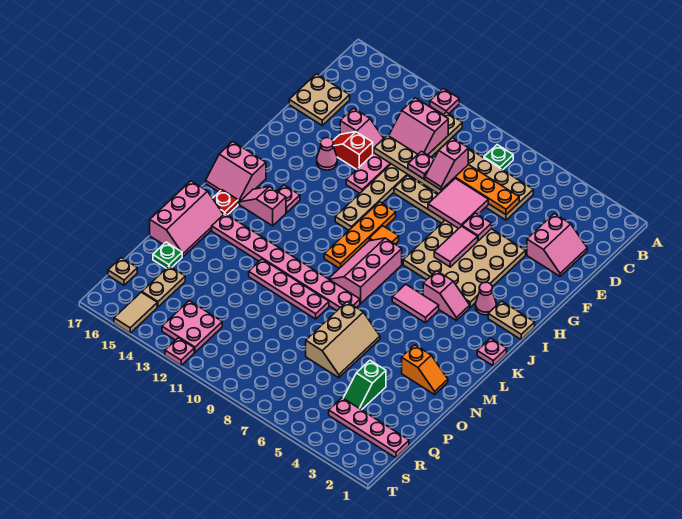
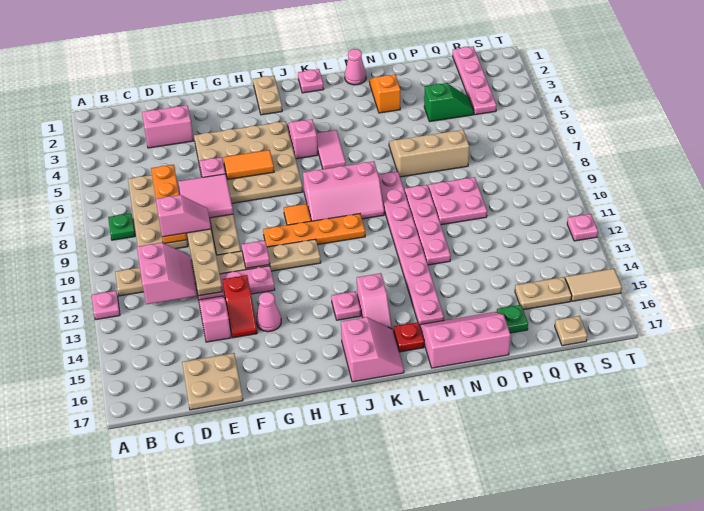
pink plate E10 level 3 -> pink plate G11 level 2
pink tile G6:H6 level 2 -> orange tile G6:H6 level 2
pink cone I3 level 1 -> pink cone M1 level 1
pink plate R12:S13 level 1 -> pink plate O9:P10 level 1

